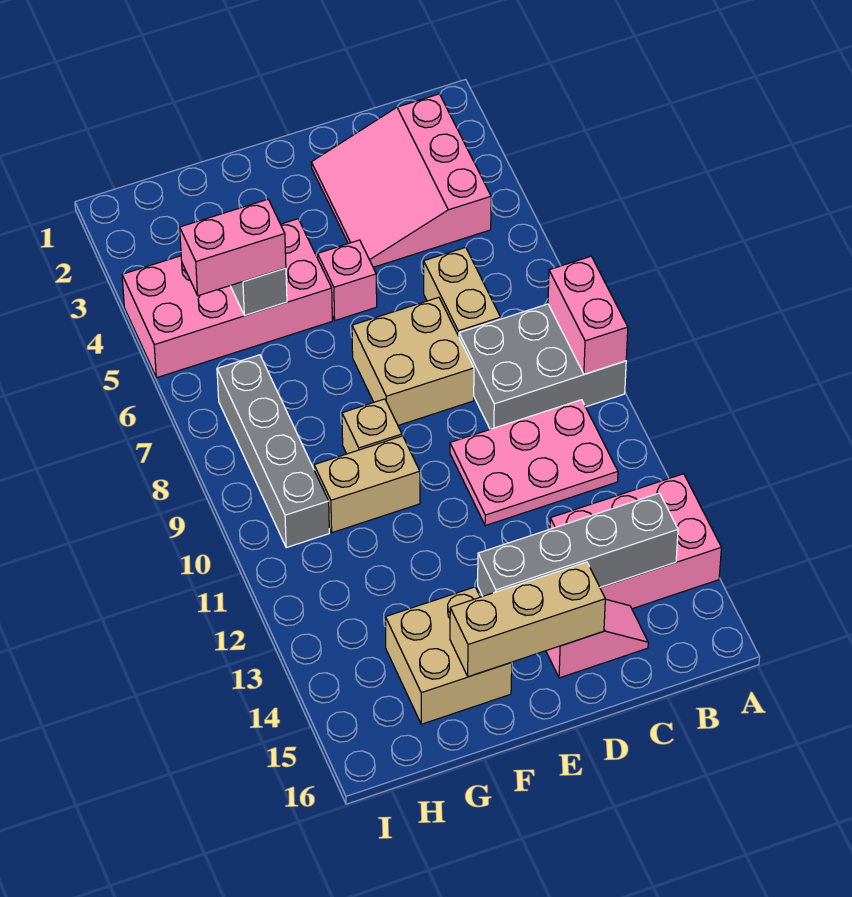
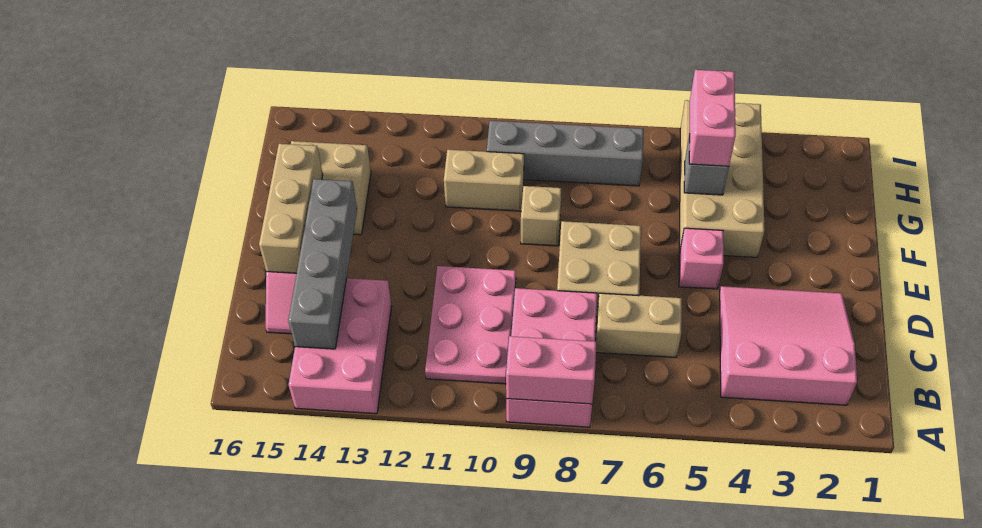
grey brick A8:C9 level 1 -> pink brick A8:C9 level 1
pink brick F4:I5 level 1 -> tan brick F4:I5 level 1
tan brick F10:G10 level 1 -> tan brick G10:G11 level 1

